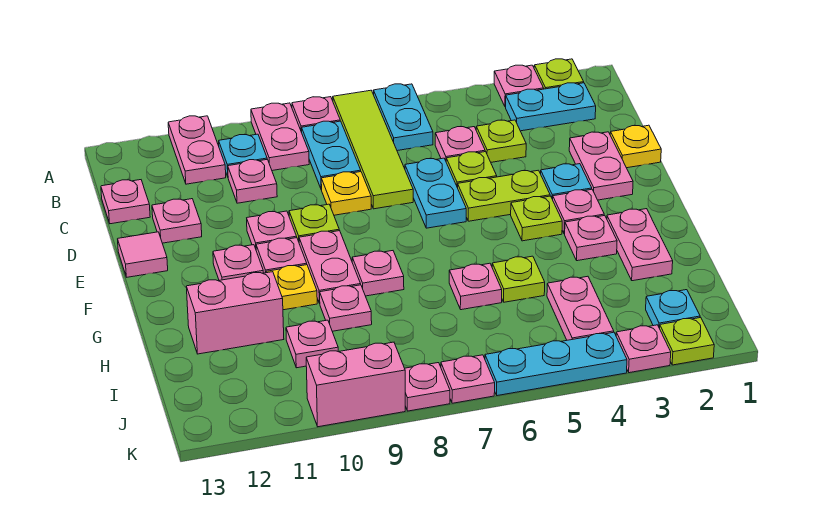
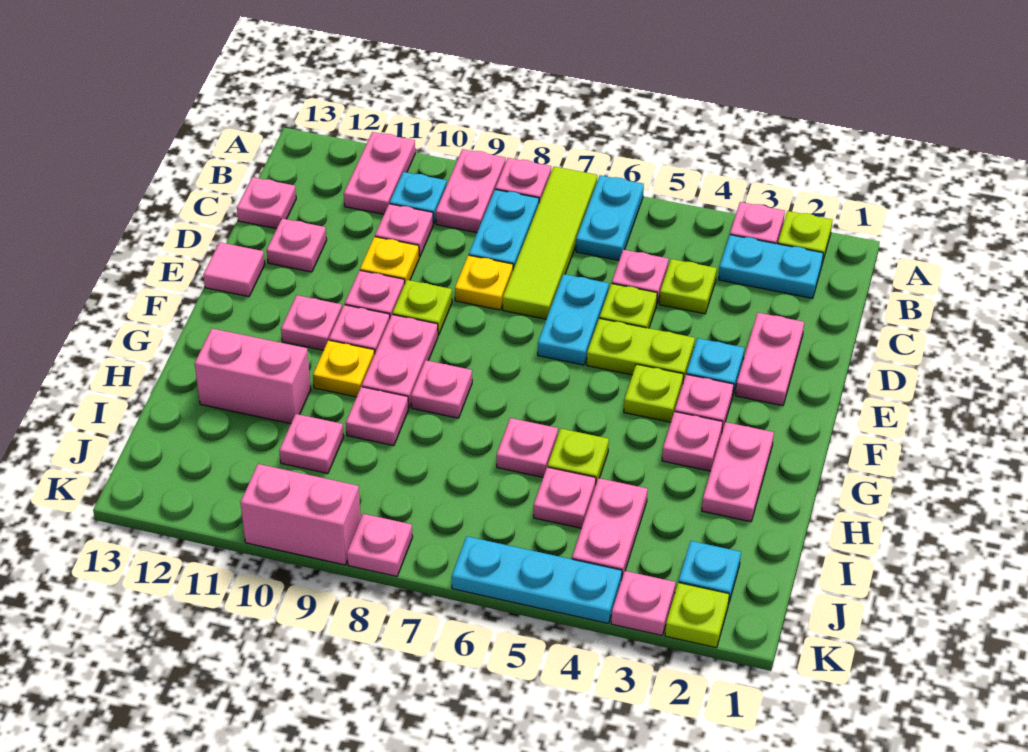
yellow plate D1 level 1 -> yellow plate D10 level 1
pink plate K7 level 1 -> pink plate I5 level 1

